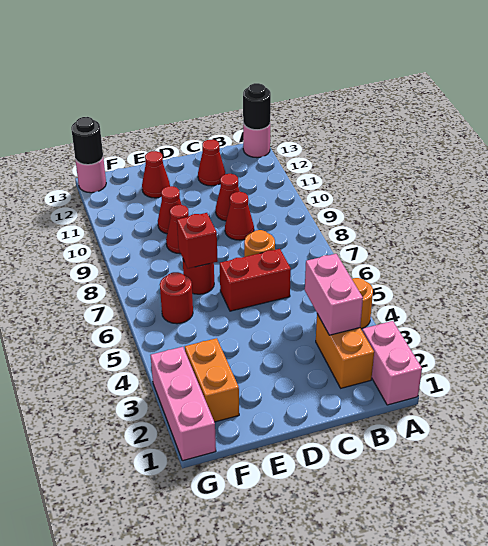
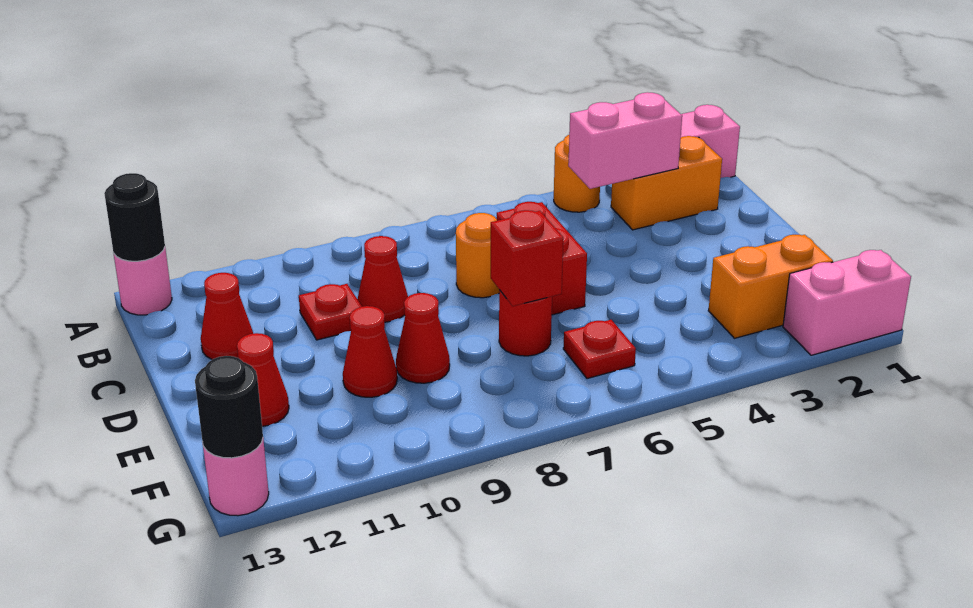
red cone C10 level 1 -> red plate C10 level 1
red round brick F6 level 1 -> red plate F6 level 1
pink brick G1:G3 level 1 -> pink brick G1:G2 level 1

